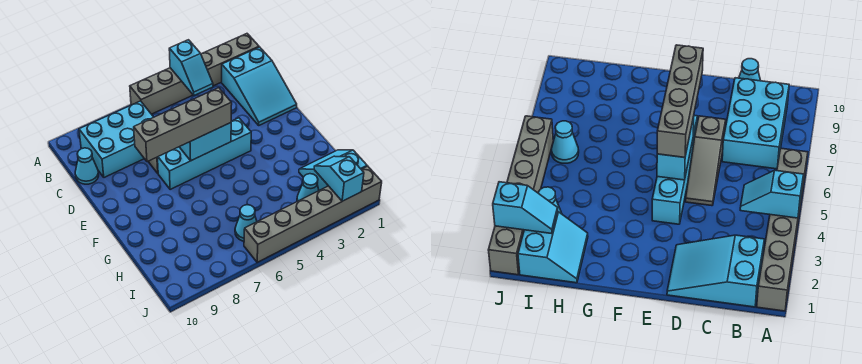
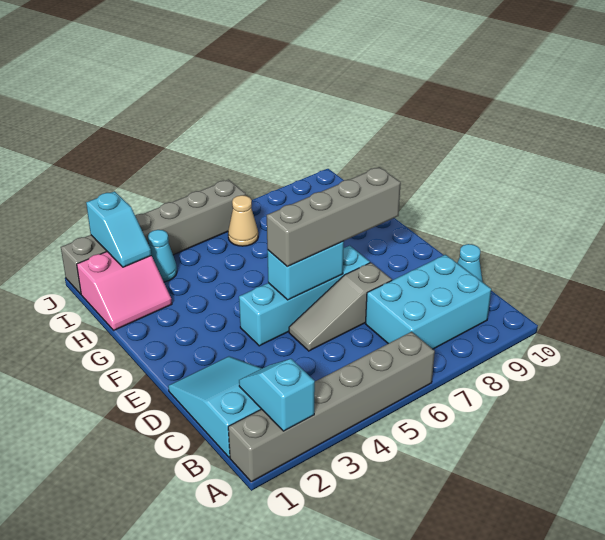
cyan slope A4:B4 level 2 top A -> cyan slope A2:B2 level 2 top A
cyan slope H1:I2 level 1 top I -> pink slope H1:I2 level 1 top I
cyan cone I6 level 1 -> tan cone I6 level 1

